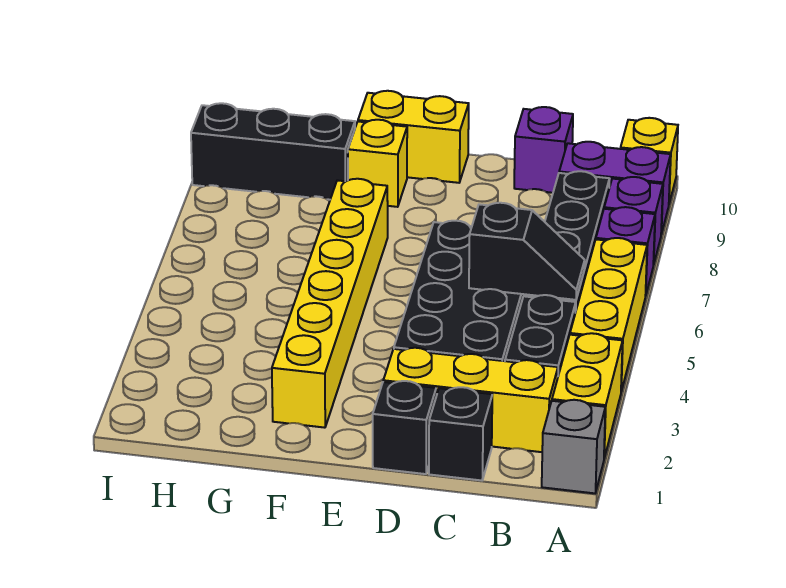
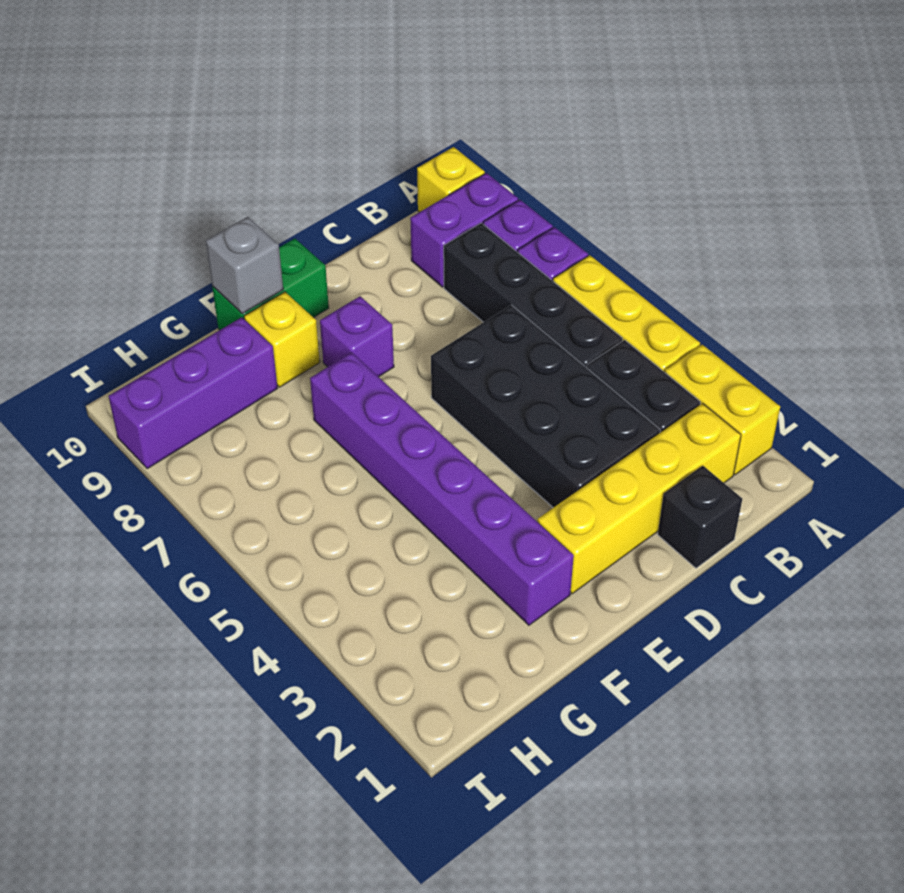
grey brick A1 level 1 -> grey brick F10 level 2
yellow brick B2:D2 level 1 -> yellow brick B2:E2 level 1
black slope B5:C5 level 2 top C -> none
purple brick C10 level 1 -> purple brick E8 level 1
black brick D1 level 1 -> none
yellow brick E10:F10 level 1 -> green brick E10:F10 level 1
yellow brick F2:F7 level 1 -> purple brick F2:F7 level 1
black brick G9:I9 level 1 -> purple brick G9:I9 level 1

